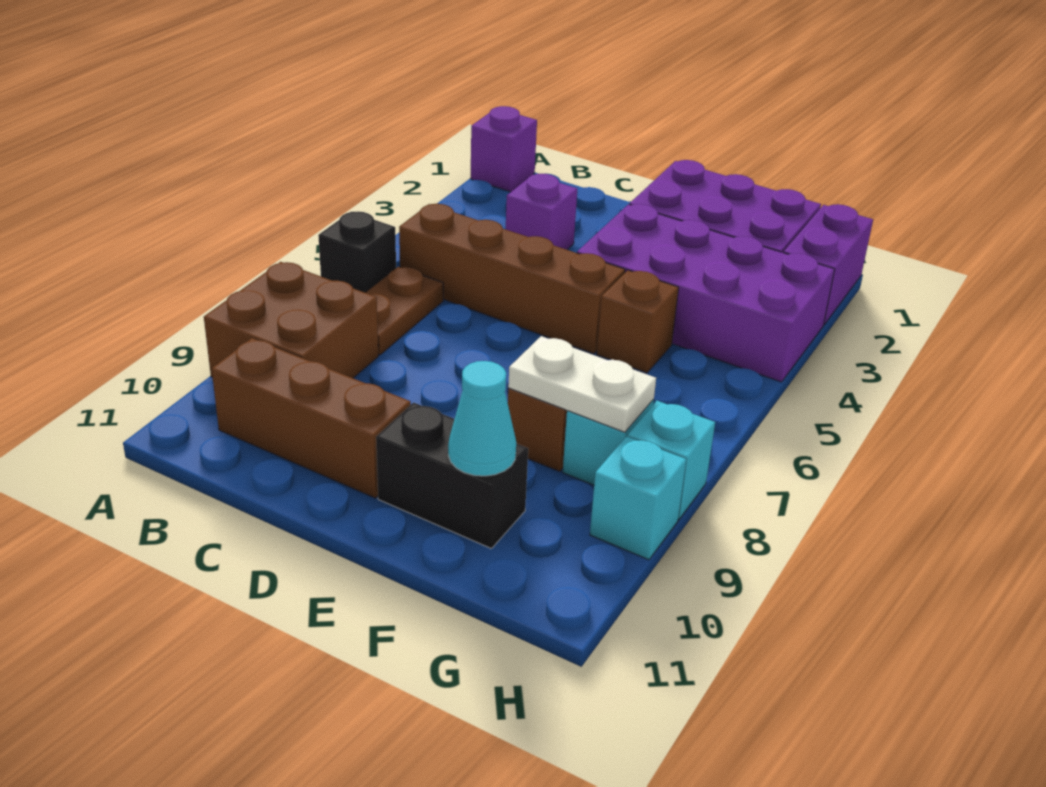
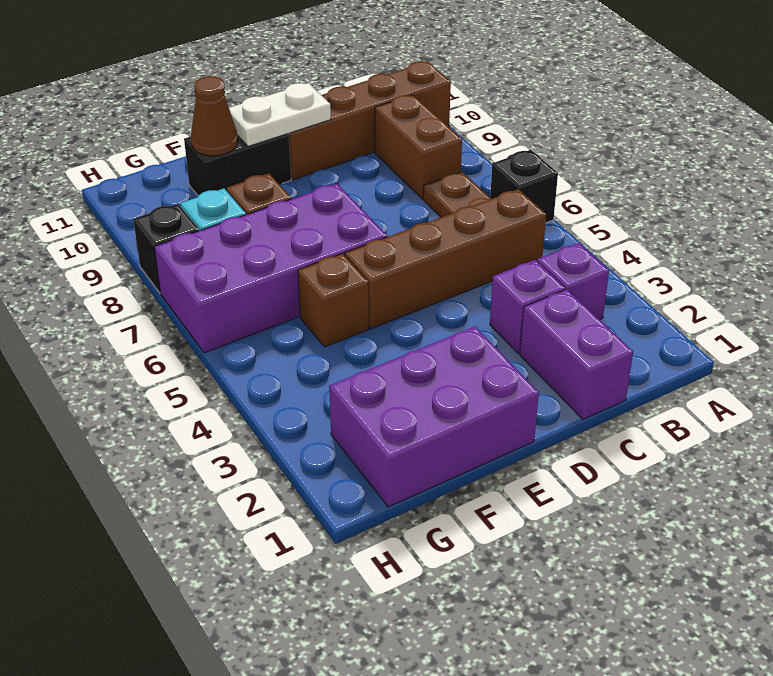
purple brick A1 level 1 -> purple brick B3 level 1
brown brick A8:B9 level 1 -> brown brick B8:B9 level 1
brown brick B10:D10 level 1 -> brown brick A10:D10 level 1
purple brick E3:H4 level 1 -> purple brick E6:H7 level 1
white plate F8:G8 level 2 -> white plate D10:E10 level 2
cyan cone F10 level 2 -> brown cone F10 level 2
purple brick H1:H2 level 1 -> purple brick C1:C2 level 1
cyan brick H8 level 1 -> black brick H8 level 1
cyan brick H9 level 1 -> none

